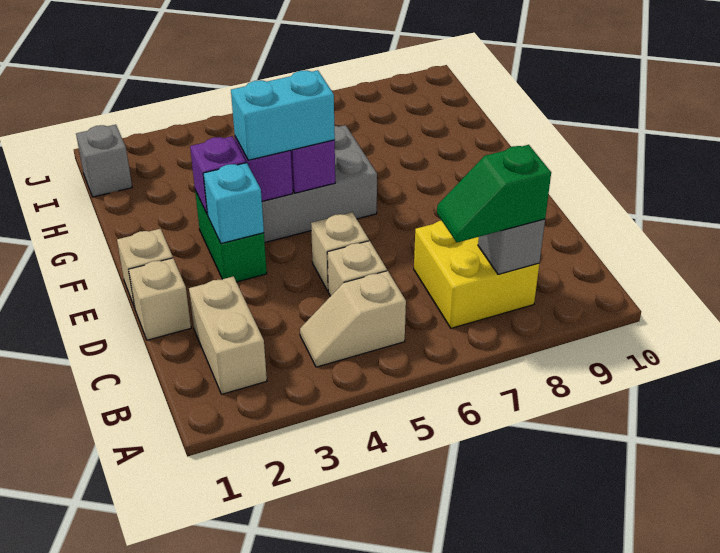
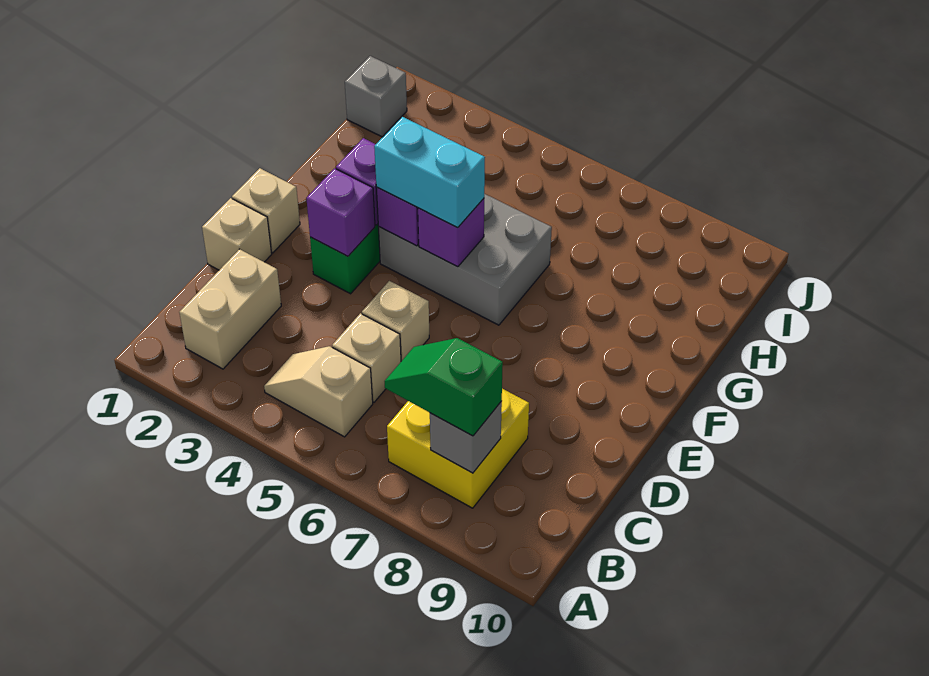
cyan brick E3 level 2 -> purple brick E3 level 2

